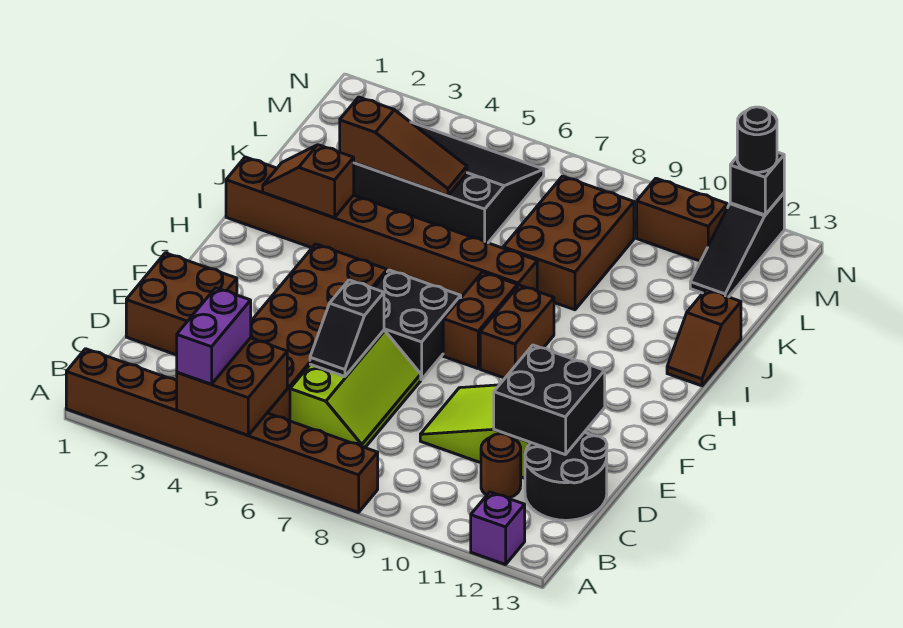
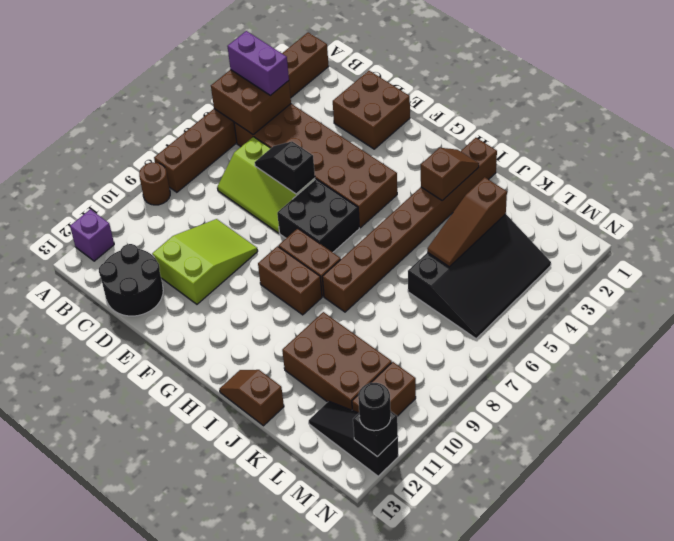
brown round brick C11 level 1 -> brown round brick A9 level 1
black brick D11:E12 level 2 -> none
brown brick J8:L9 level 1 -> brown brick J10:L11 level 1

